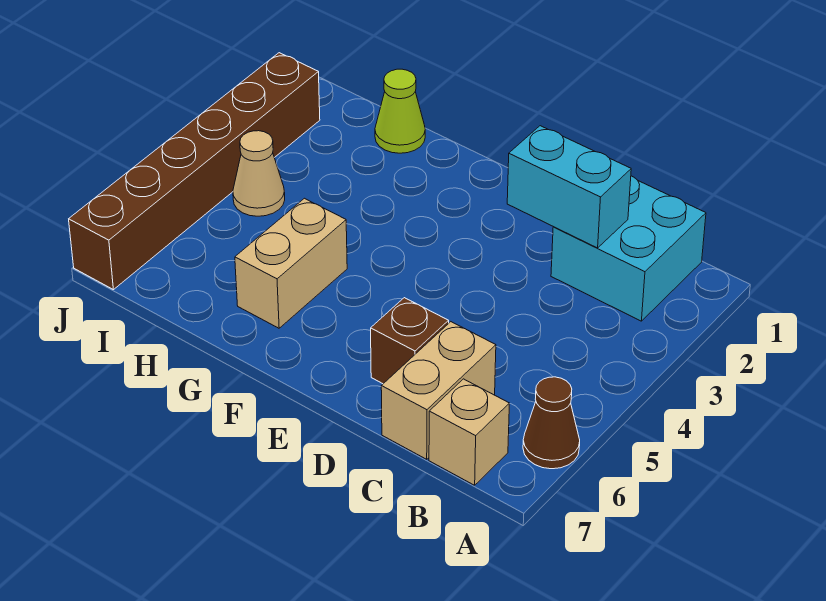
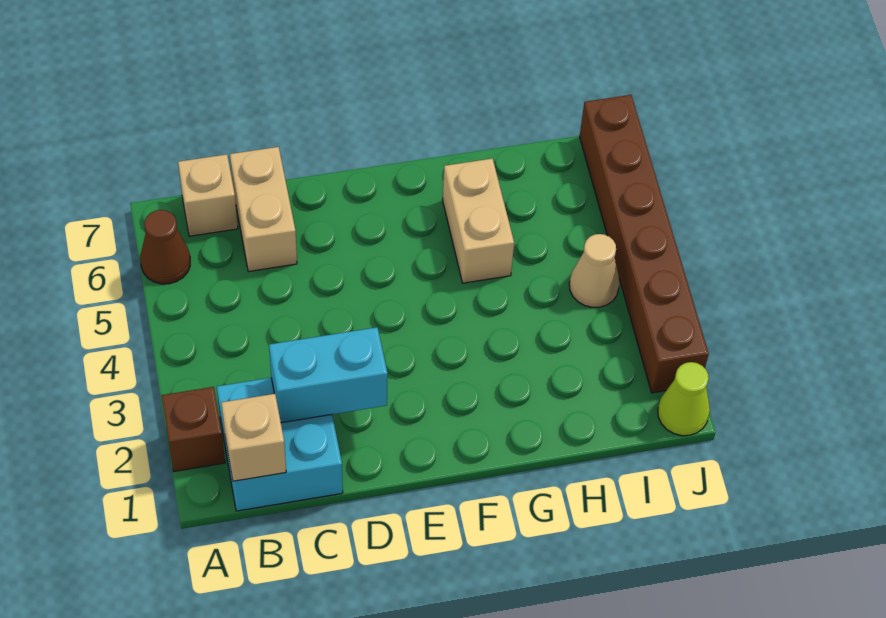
none -> tan brick B1 level 2
brown brick D6 level 1 -> brown brick A2 level 1
lime cone H1 level 1 -> lime cone J1 level 1

